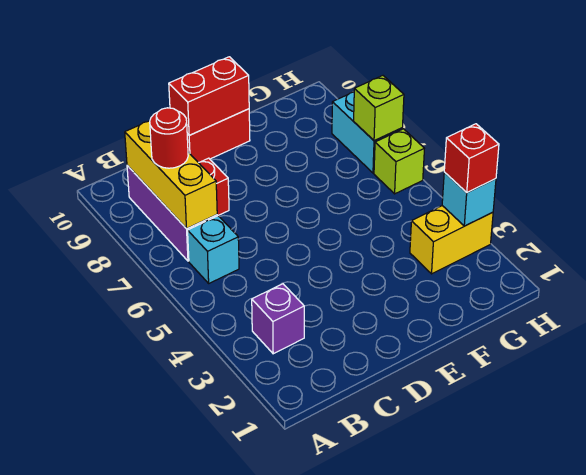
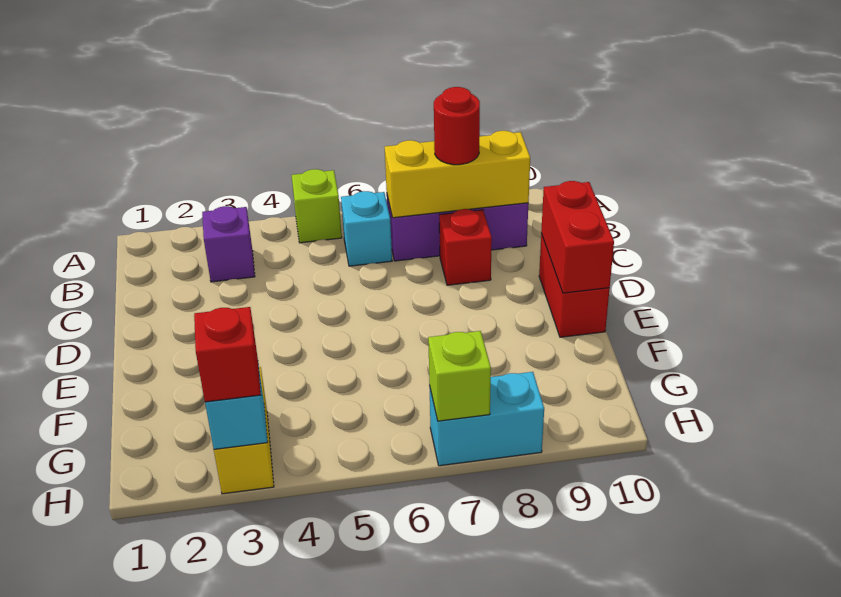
lime brick H6 level 1 -> lime brick A5 level 1

